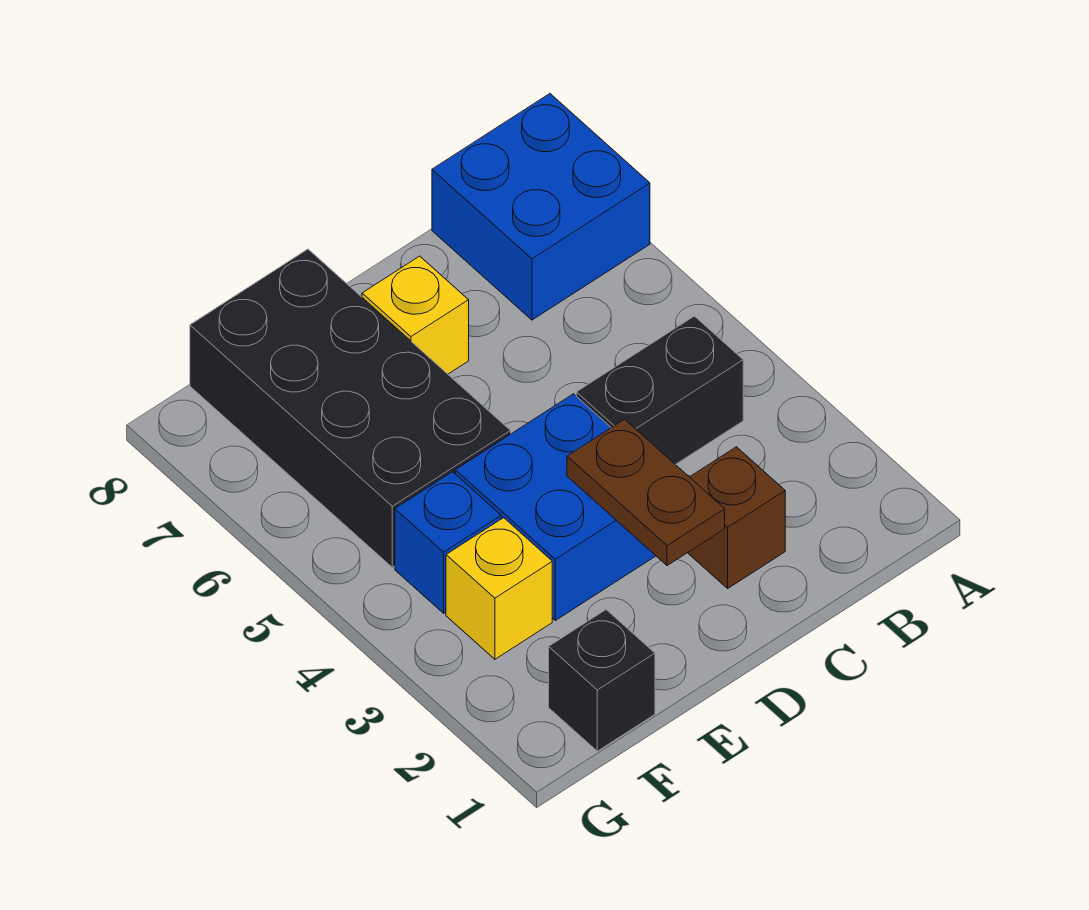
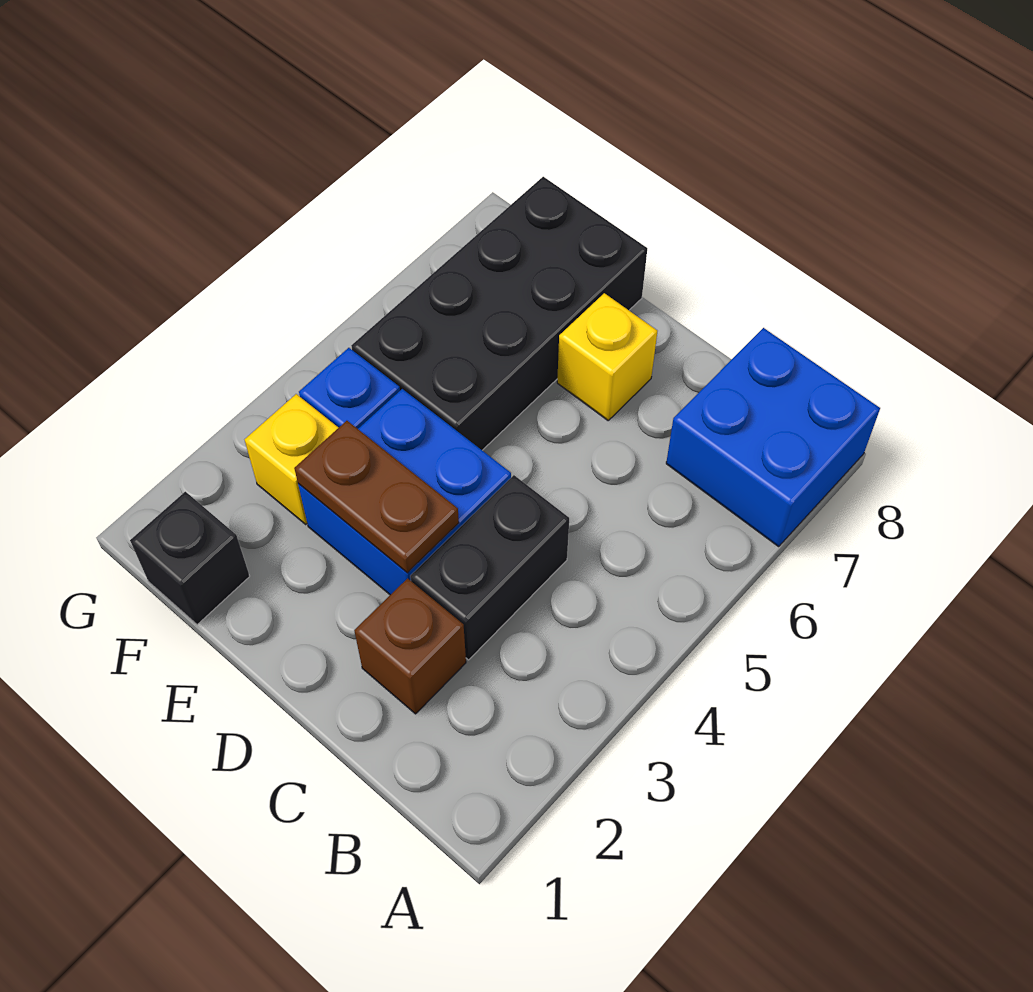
black brick B4:C4 level 1 -> black brick C3:C4 level 1
brown plate D2:D3 level 2 -> brown plate D3:E3 level 2

